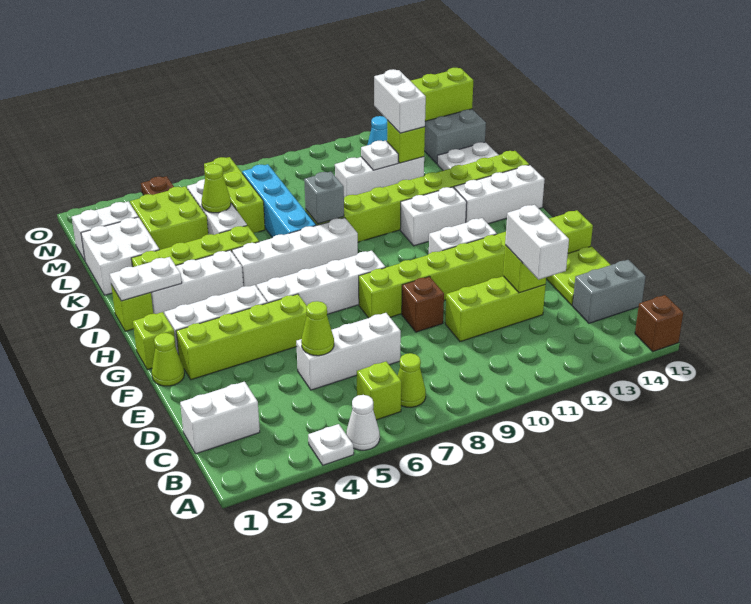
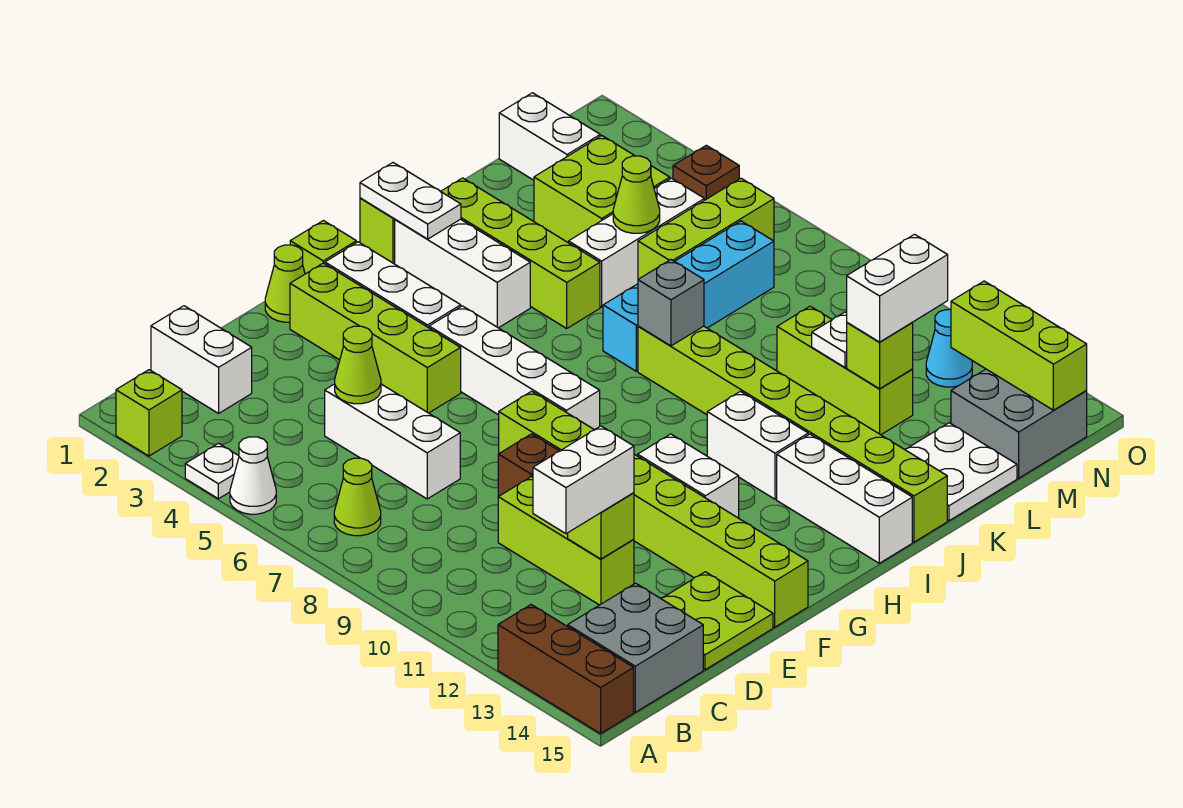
brown brick A15 level 1 -> brown brick A13:A15 level 1
lime brick B6 level 1 -> lime brick A2 level 1
grey brick C14:C15 level 1 -> grey brick B14:C15 level 1
white brick I5:I8 level 1 -> none
white brick K1:L2 level 1 -> none
white brick L10:L12 level 1 -> lime brick L10:L12 level 1

